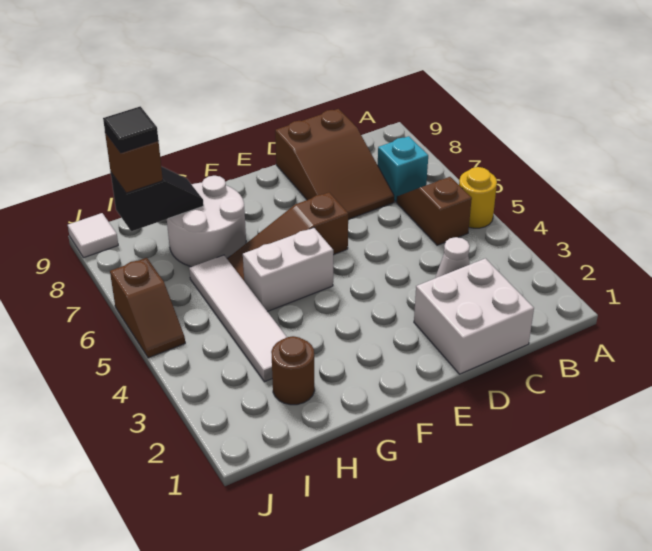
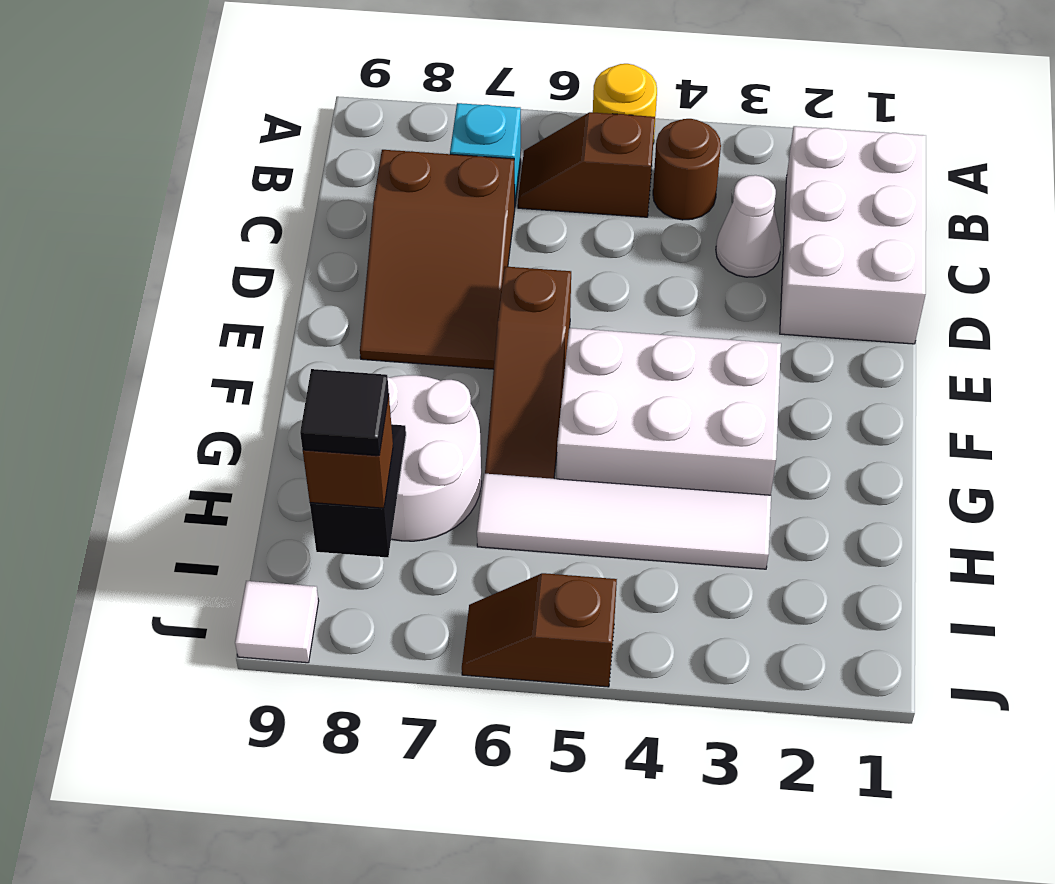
white brick C1:D2 level 1 -> white brick B1:D2 level 1
brown slope C7:D9 level 1 top 9 -> brown slope C7:E8 level 1 top C
white brick F5:G5 level 1 -> white brick F3:G5 level 1
brown round brick H2 level 1 -> brown round brick B4 level 1
brown slope J5:J6 level 1 top 6 -> brown slope J5:J6 level 1 top 5

